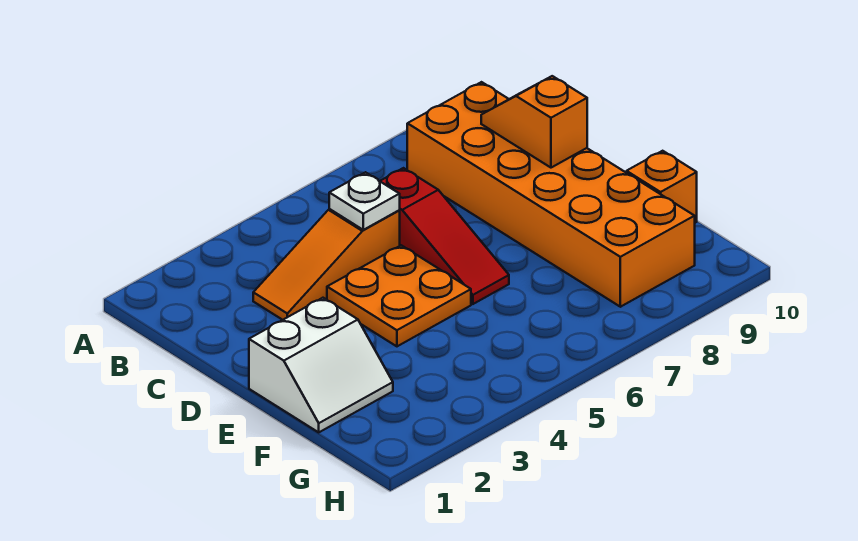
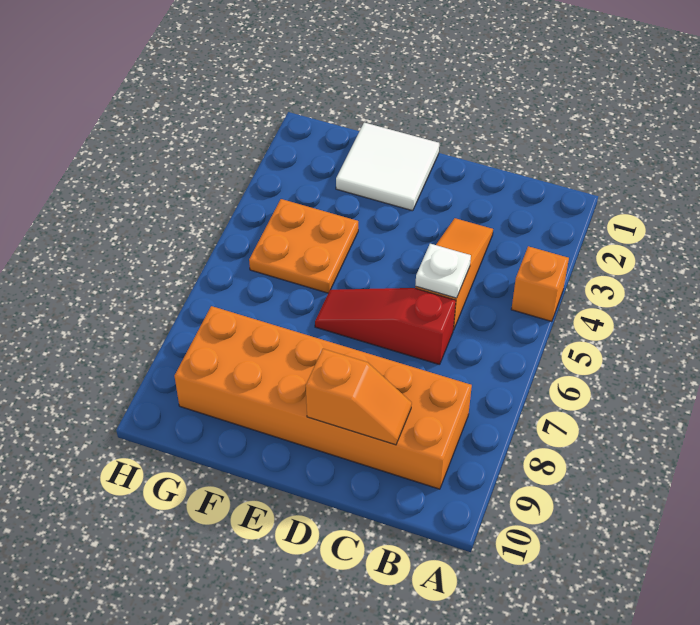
orange plate D4:E5 level 1 -> orange plate F4:G5 level 1
white slope E1:F2 level 1 top E -> white tile E1:F2 level 1
orange brick F10 level 1 -> orange brick A4 level 1

